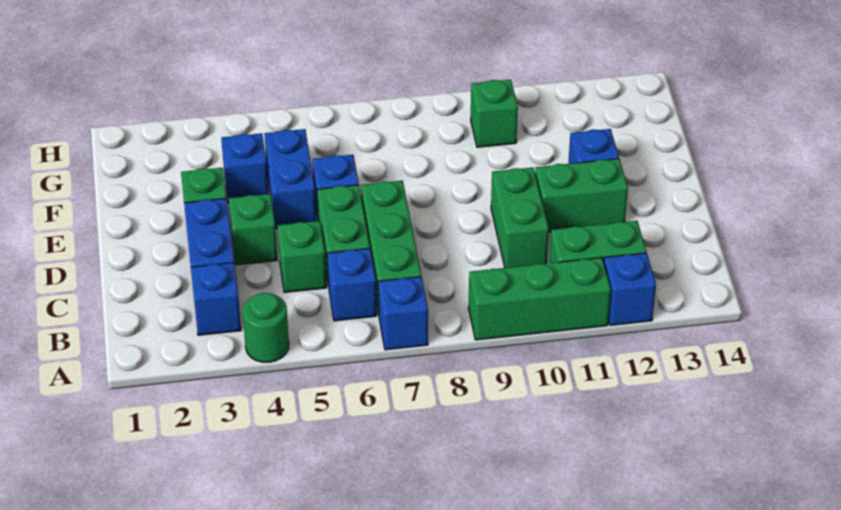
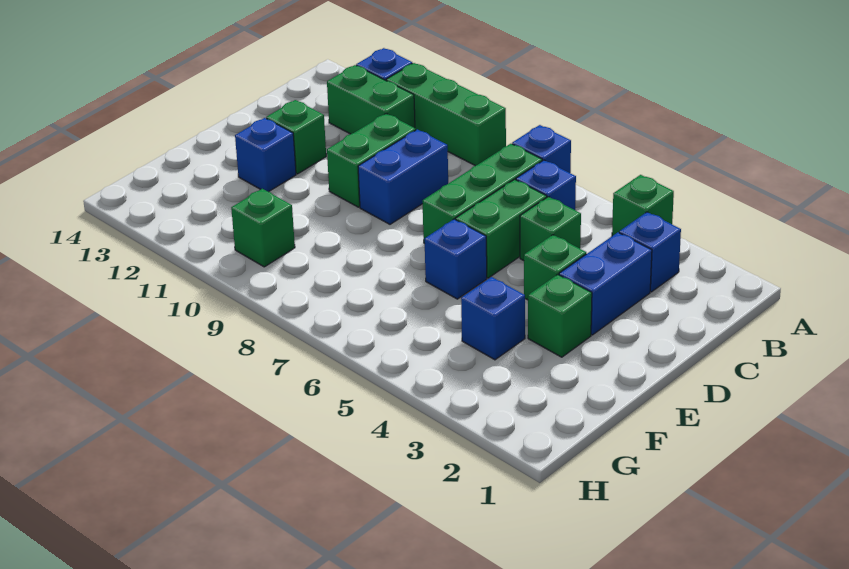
green round brick A4 level 1 -> green brick A4 level 1
green brick D11:D12 level 1 -> green brick D12 level 1
blue brick E5:F5 level 1 -> blue brick C9:D9 level 1

